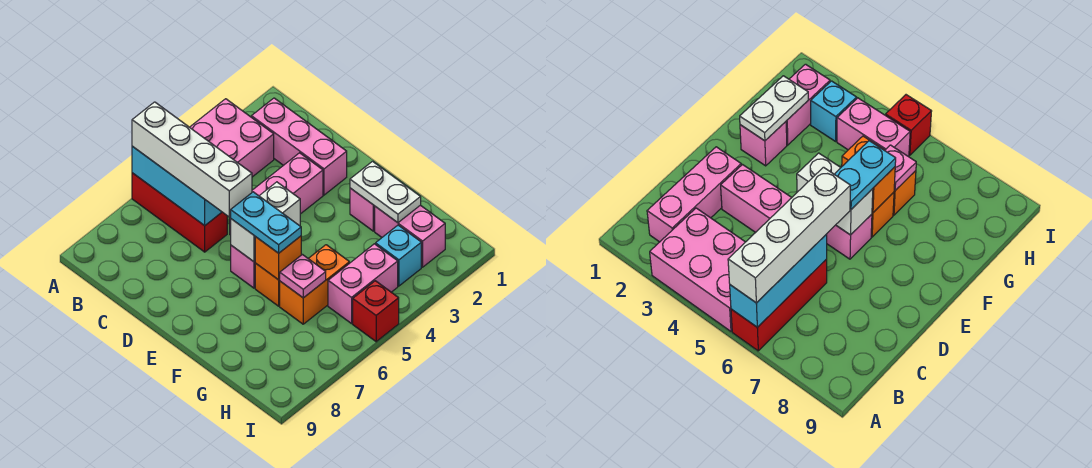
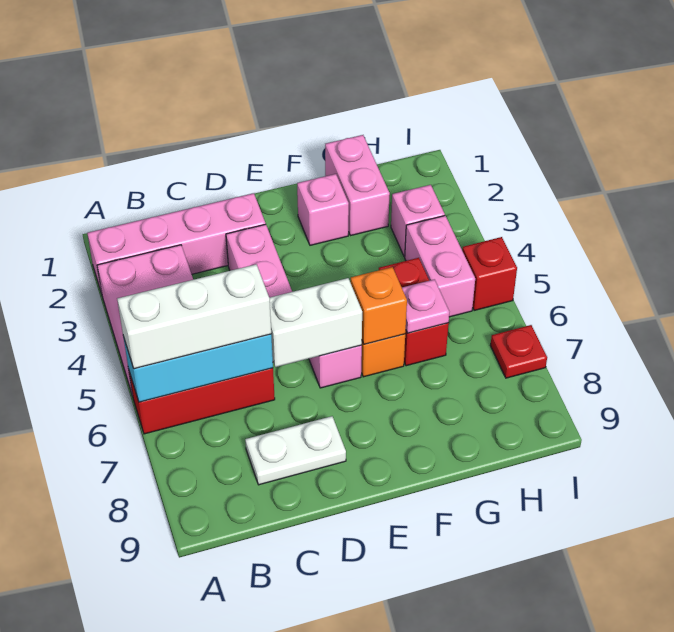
white brick A6:D6 level 3 -> white brick A6:C6 level 3
pink brick B2:D2 level 1 -> pink brick A2:D2 level 1
white brick E5:E6 level 2 -> white brick D6:E6 level 2
cyan plate E6:F6 level 3 -> none
white plate F2:G2 level 2 -> white plate C8:D8 level 1
pink brick G2:H2 level 1 -> pink brick G1:G2 level 1
orange brick G5:G6 level 1 -> red brick G5:G6 level 1
cyan brick H3 level 1 -> pink brick H3 level 1
none -> red plate I7 level 1

